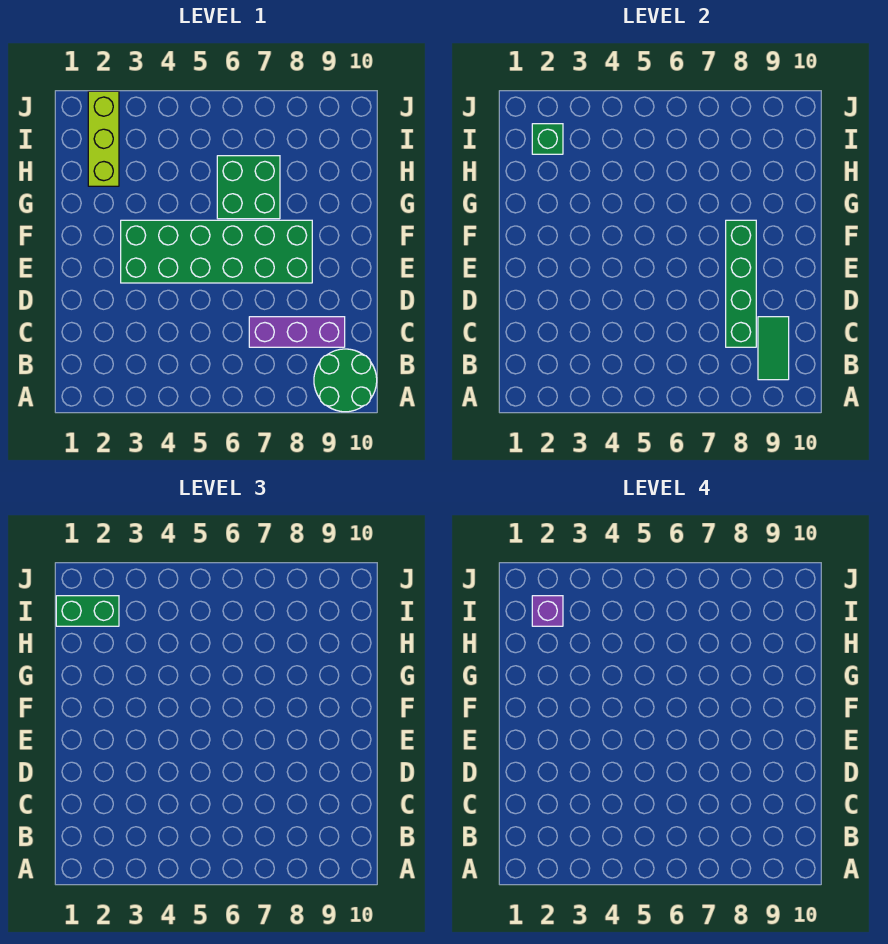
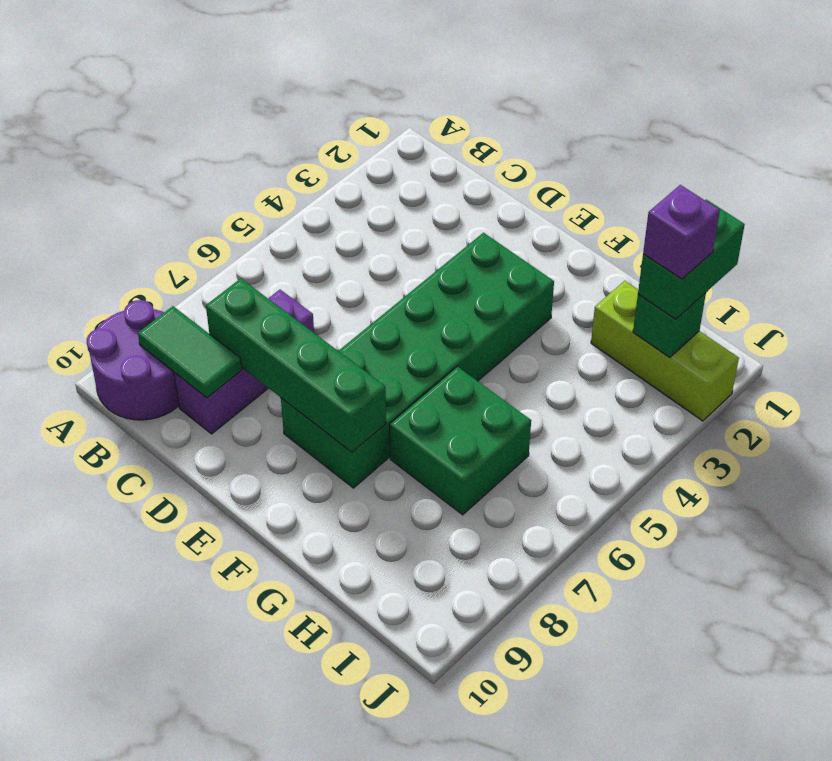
green round brick A9:B10 level 1 -> purple round brick A9:B10 level 1

